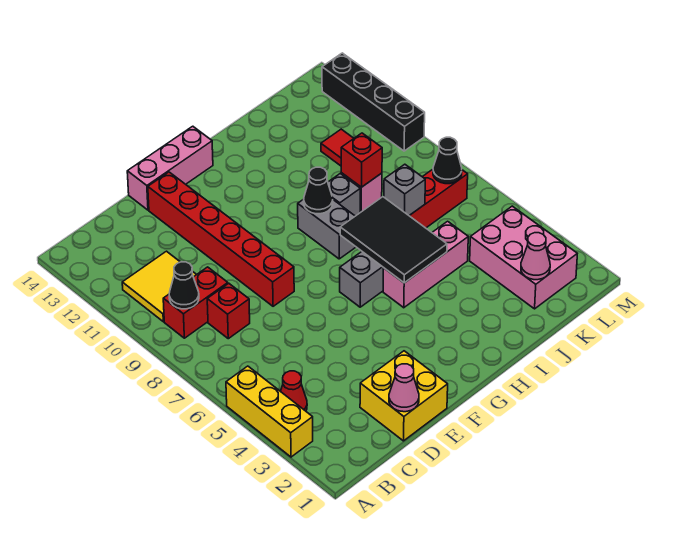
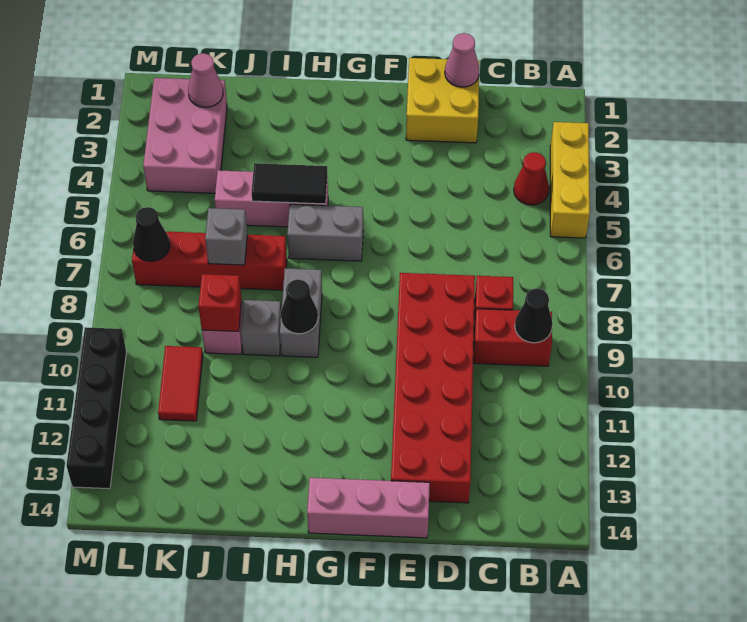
yellow tile B10:C11 level 1 -> none
red brick E8:E13 level 1 -> red brick D8:E13 level 1
black tile H5:I7 level 2 -> black tile H5:I5 level 2

